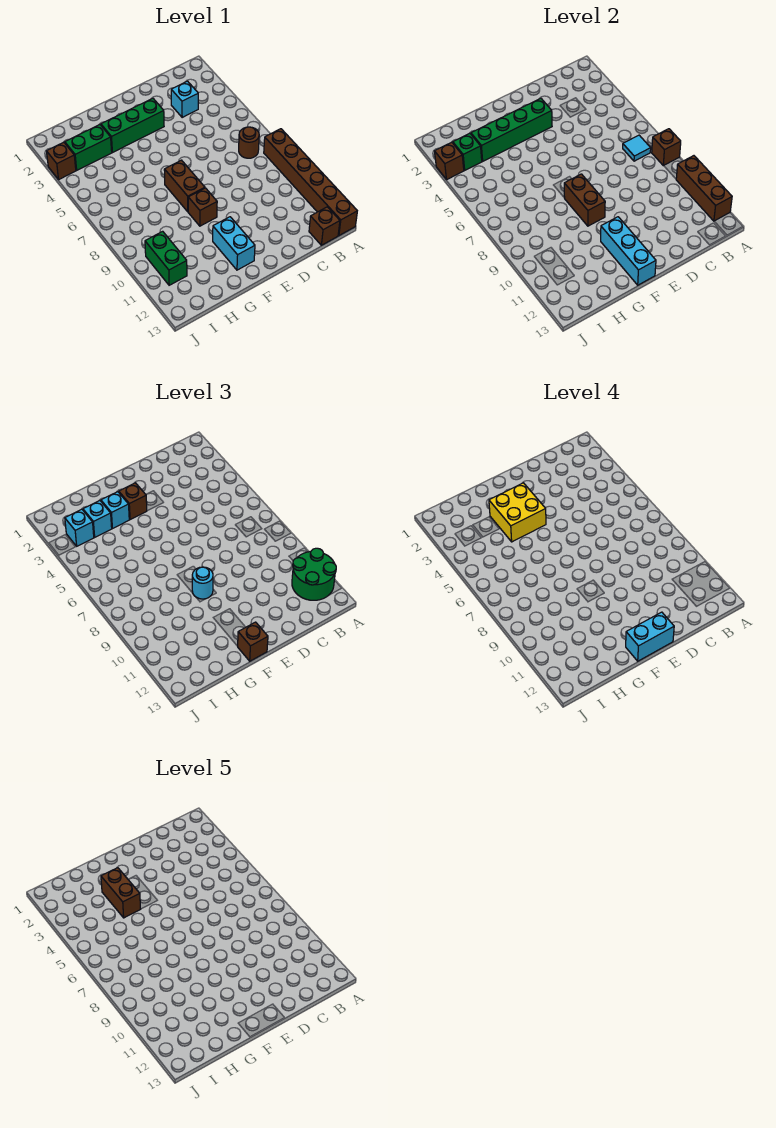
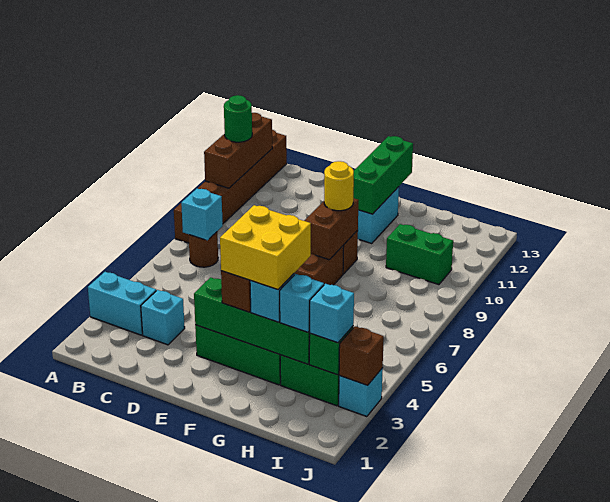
brown brick A8 level 2 -> none
green round brick A11:B12 level 3 -> green round brick A11 level 3
cyan tile B7 level 2 -> cyan brick B7 level 2
brown brick B13 level 1 -> none
cyan brick E13:F13 level 4 -> cyan brick A3:B3 level 1
cyan round brick F9 level 3 -> yellow round brick F9 level 3
cyan brick F11:F13 level 2 -> green brick F11:F13 level 2
brown brick F13 level 3 -> none
brown brick G3:G4 level 5 -> none
green brick I10:I11 level 1 -> green brick H10:I10 level 1
brown brick J3 level 1 -> cyan brick J3 level 1

